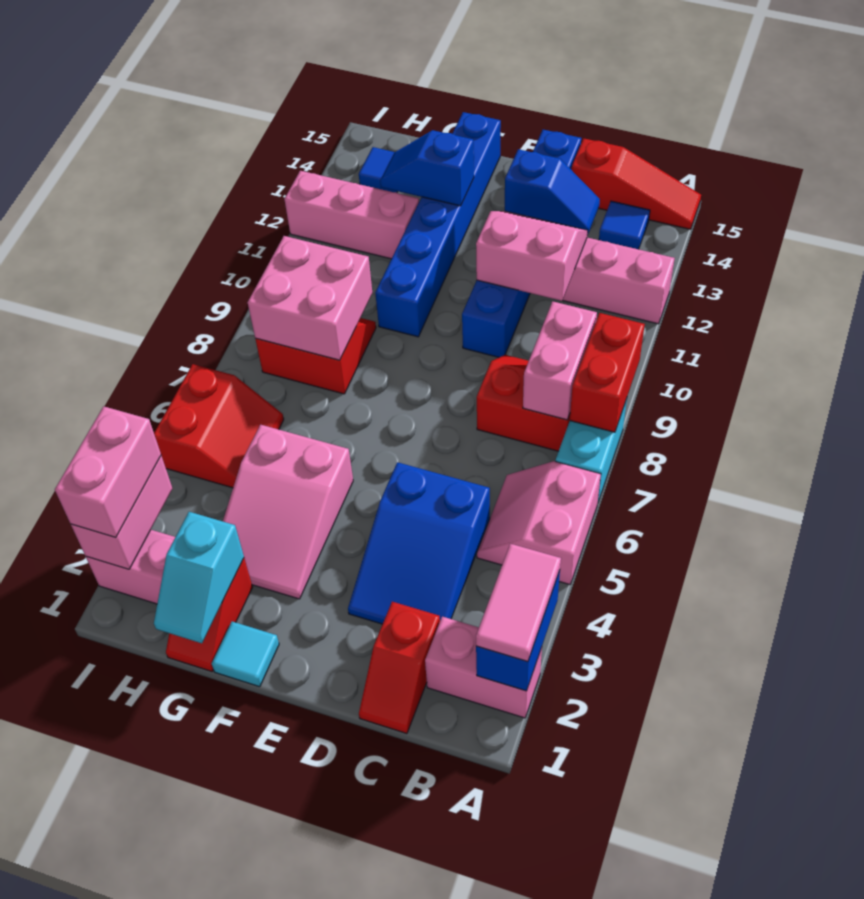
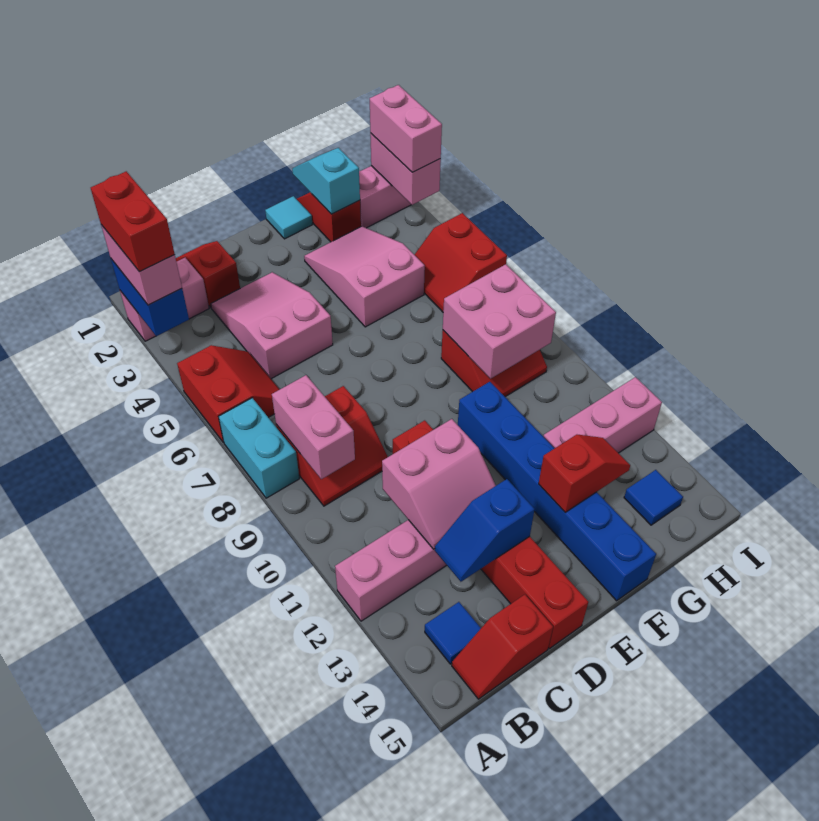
pink tile A2:A3 level 3 -> pink brick A2:A3 level 3
pink slope A5:B6 level 1 top A -> red slope A5:B6 level 1 top A
red brick A8:A9 level 2 -> red brick A2:A3 level 4
red slope A15:C15 level 1 top C -> red slope B15:C15 level 1 top C
blue slope C3:D5 level 1 top 5 -> pink slope C3:D5 level 1 top 5
blue brick D10:D15 level 1 -> red brick D10:D15 level 1
blue slope F13:G13 level 2 top F -> red slope F13:G13 level 2 top F

